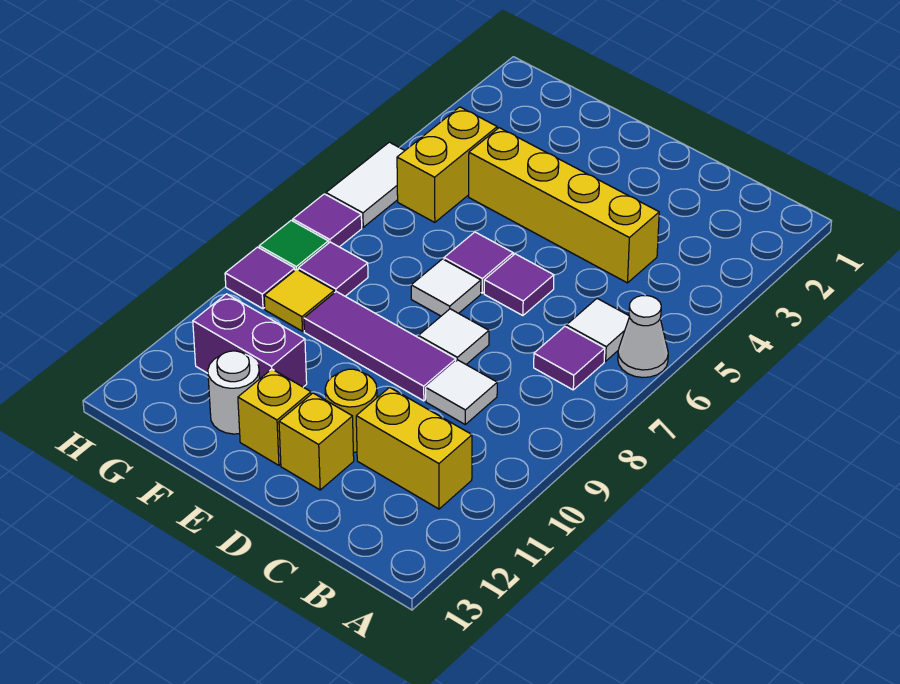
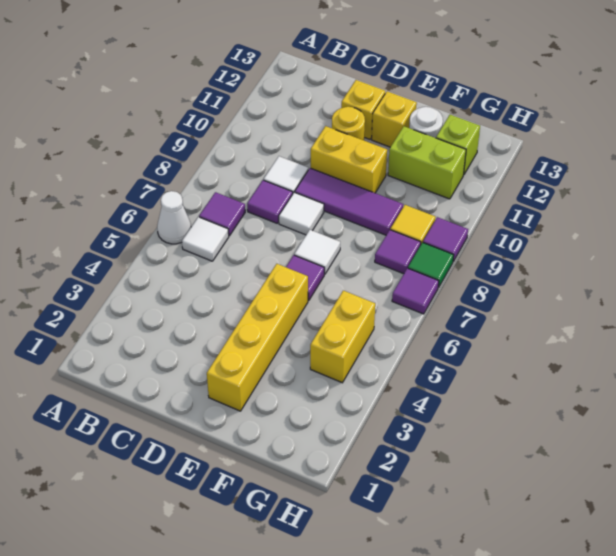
yellow brick B11:C11 level 1 -> yellow brick D10:E10 level 1
yellow brick C4:F4 level 1 -> yellow brick E2:E5 level 1
purple tile D6 level 1 -> purple tile C8 level 1
purple brick F11:G11 level 1 -> lime brick F11:G11 level 1
none -> lime brick G12 level 1
white tile H5:H6 level 1 -> none

